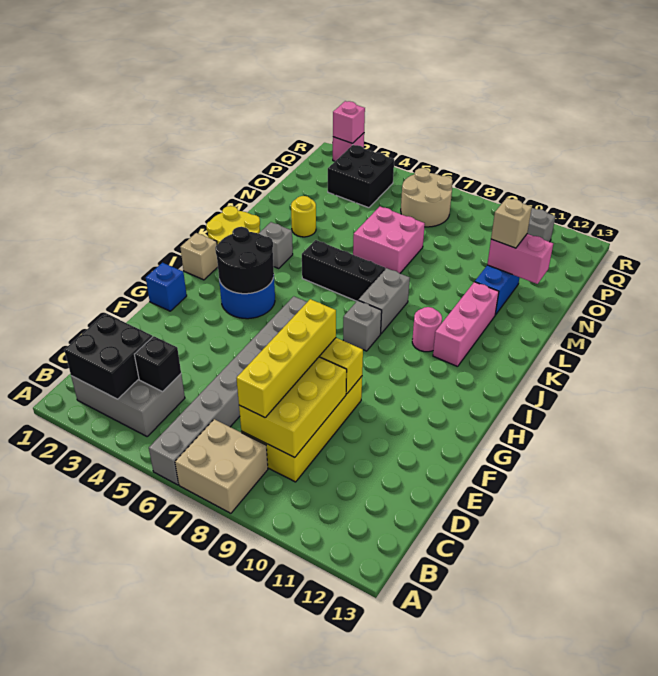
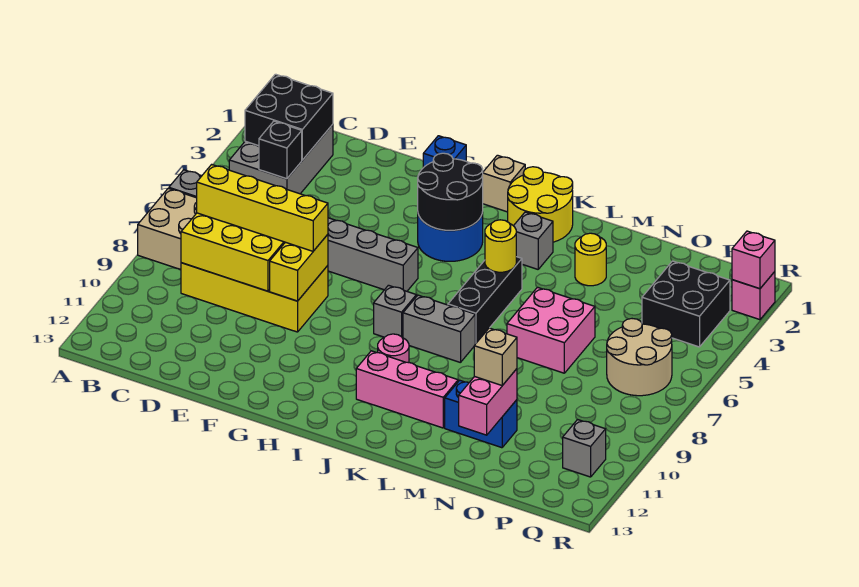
none -> yellow round brick K5 level 2

